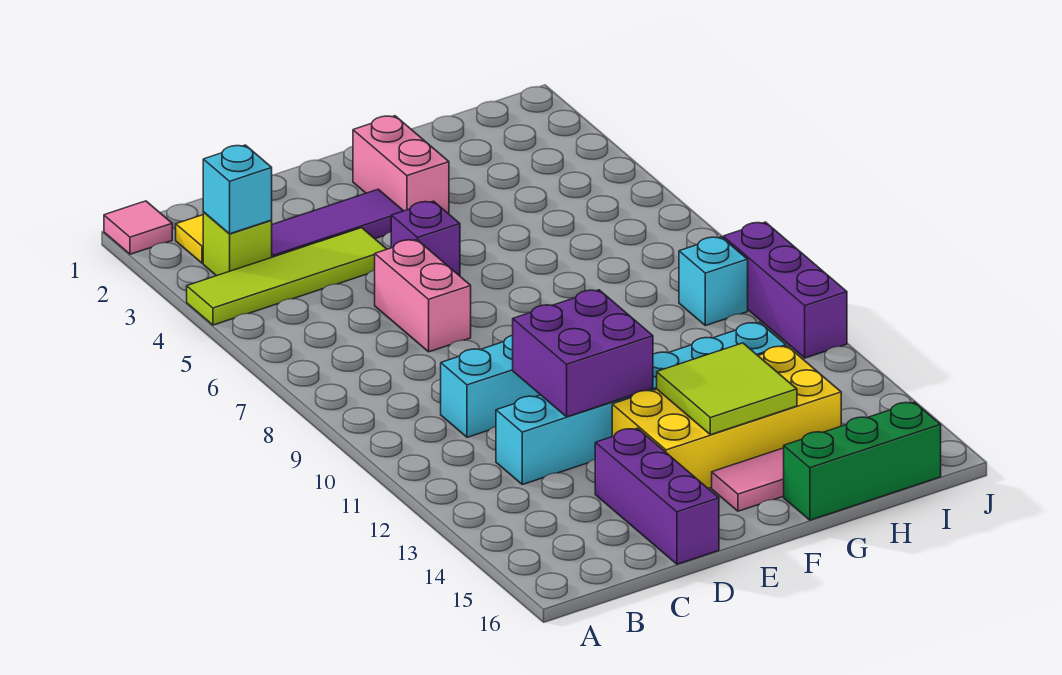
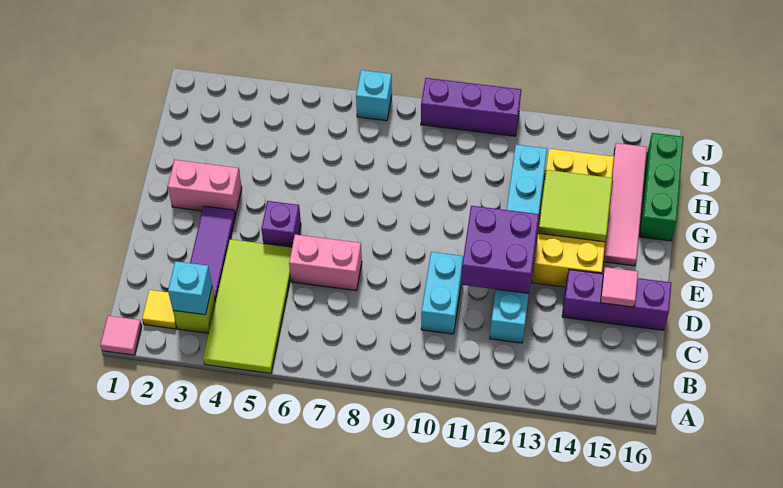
lime tile A4:D4 level 1 -> lime tile A4:D5 level 1
none -> pink tile D15 level 2
cyan brick I9 level 1 -> cyan brick J7 level 1

